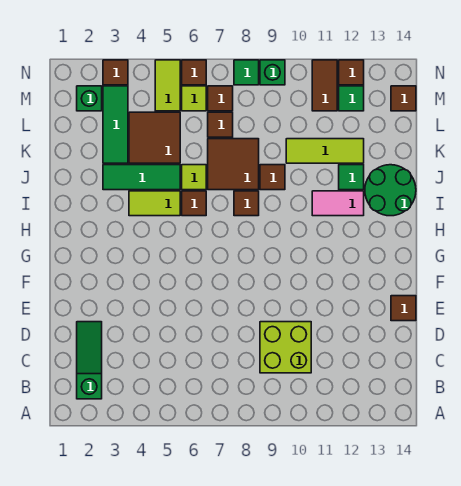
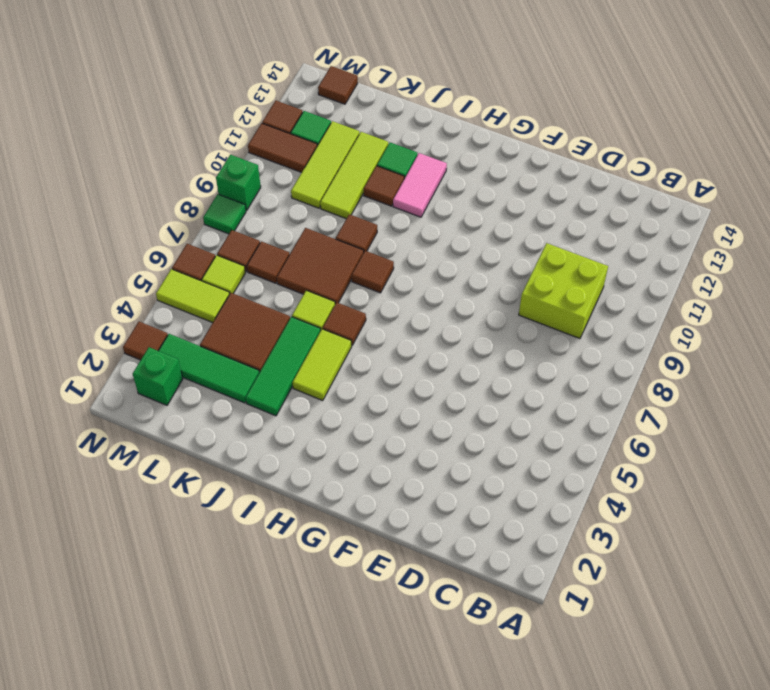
green slope B2:D2 level 1 top B -> none
brown tile E14 level 1 -> brown tile J11 level 1
green round brick I13:J14 level 1 -> none
none -> lime tile L10:L12 level 1

